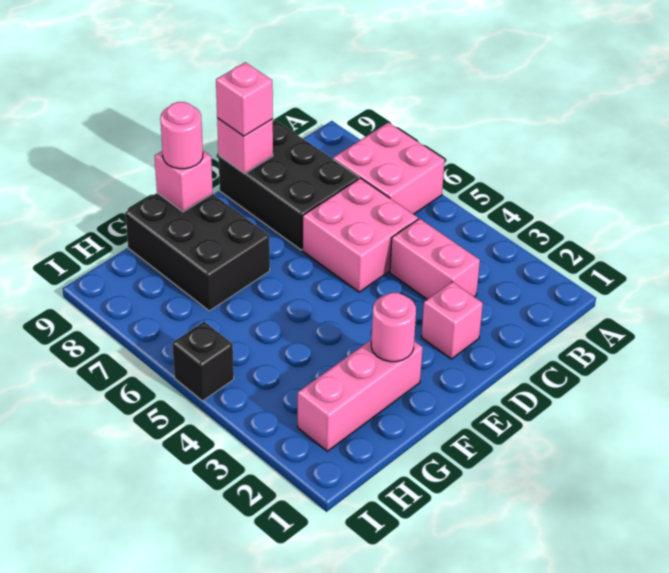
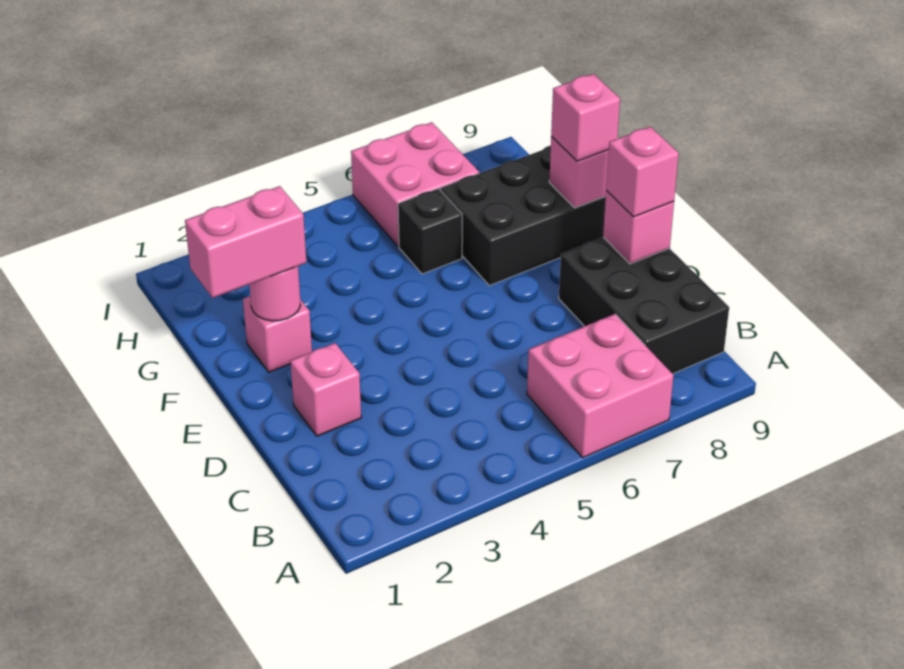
pink brick C3:C4 level 1 -> pink brick F1:F2 level 3
pink brick C5:D6 level 1 -> pink brick H6:I7 level 1
black brick C7:D9 level 1 -> black brick B8:D9 level 1
pink brick F2:H2 level 1 -> pink brick F2 level 1
pink round brick F9 level 3 -> pink brick F9 level 3
black brick I5 level 1 -> black brick G6 level 1

